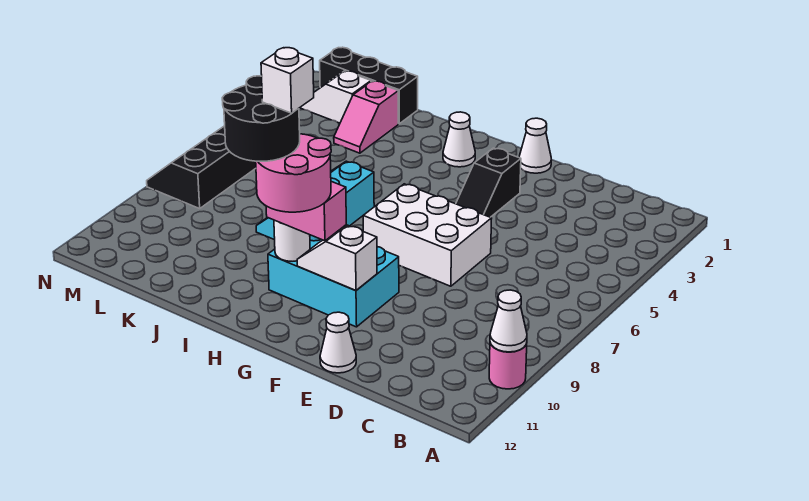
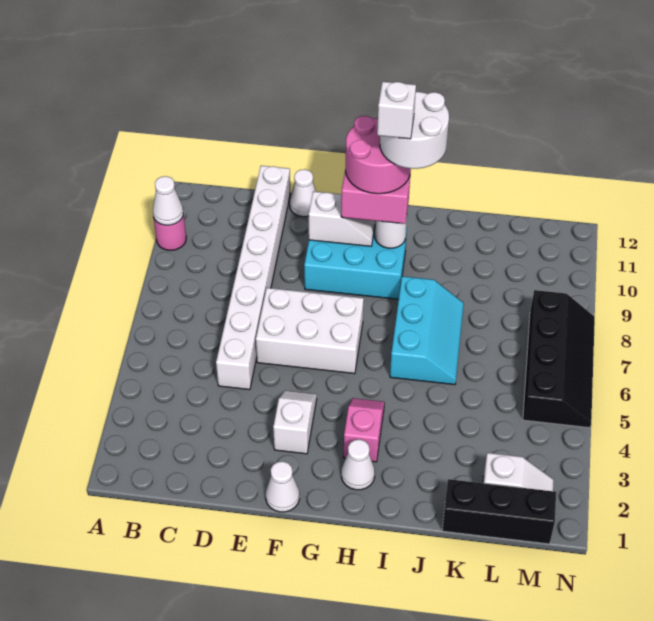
none -> white brick D5:D12 level 1
black slope F3:F4 level 1 top 3 -> white slope F3:F4 level 1 top 3
black round brick H10:I11 level 5 -> white round brick H10:I11 level 5
pink slope K2:K3 level 1 top 2 -> pink slope H3:H4 level 1 top 3

